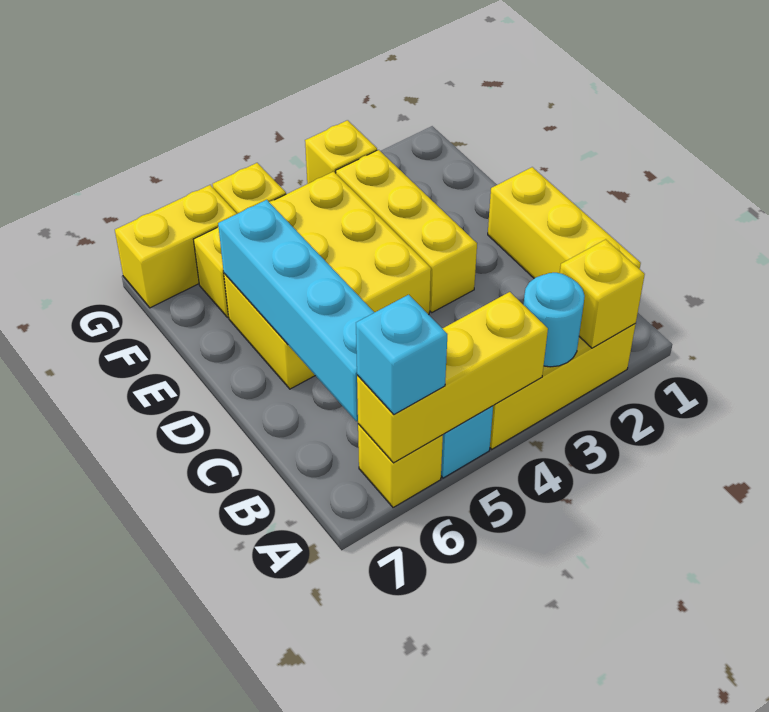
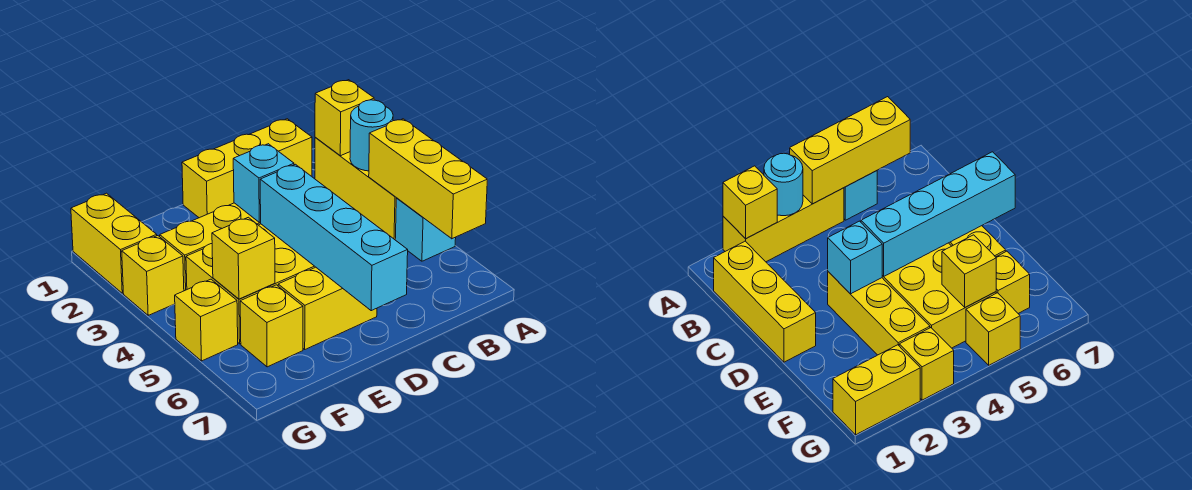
yellow brick A6 level 1 -> yellow brick F5 level 2
cyan brick A6 level 3 -> cyan brick D3 level 2
cyan brick B6:E6 level 2 -> cyan brick D4:D7 level 2
yellow brick G6:G7 level 1 -> yellow brick G1:G2 level 1

